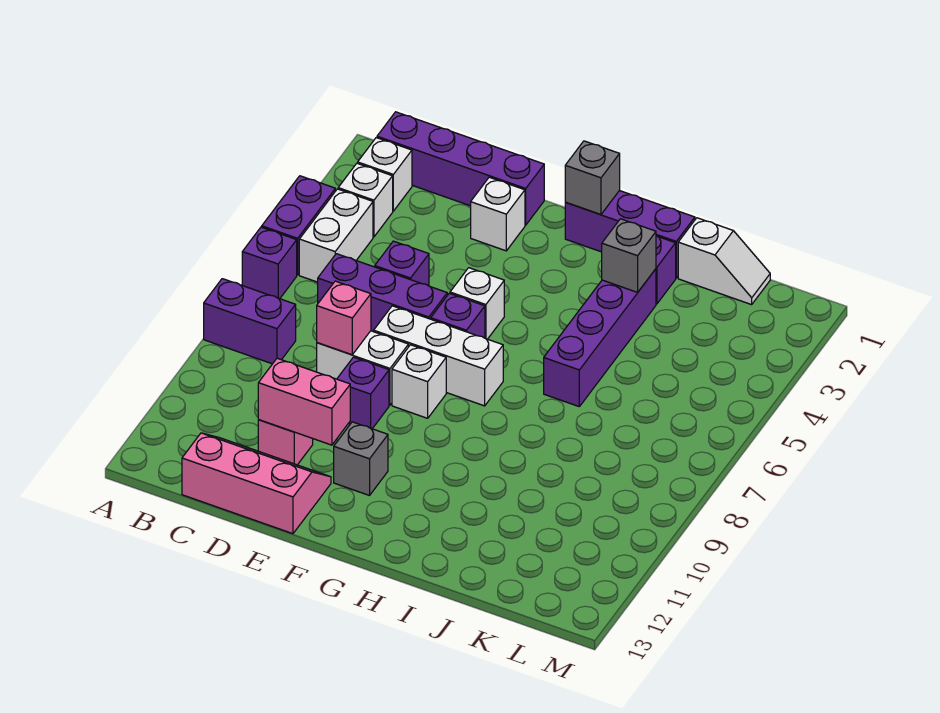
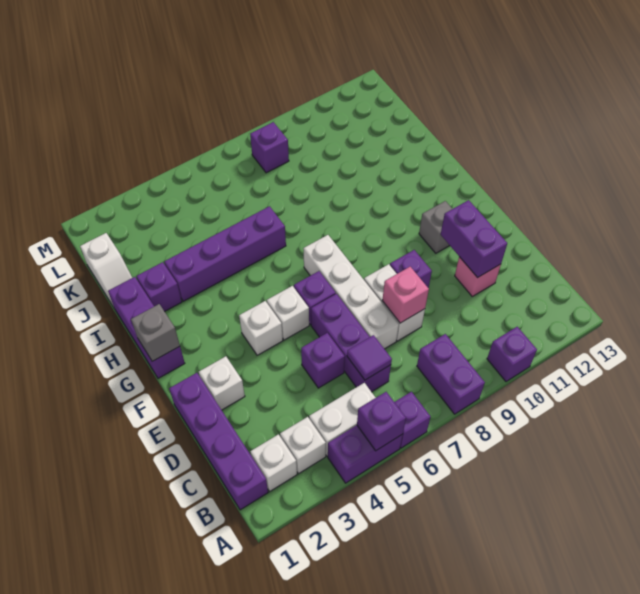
none -> purple brick A5 level 2
none -> purple brick A10 level 1
none -> purple tile C6 level 2
pink slope C12:E13 level 1 top 13 -> none
pink brick D11:E11 level 2 -> purple brick D11:E11 level 2
white brick E7:G7 level 1 -> white brick D7:G7 level 1
white brick F8 level 1 -> white brick F4 level 1
grey brick I3 level 2 -> none
white slope J1:K1 level 1 top J -> white slope J1:K1 level 1 top K
none -> purple brick L8 level 1

